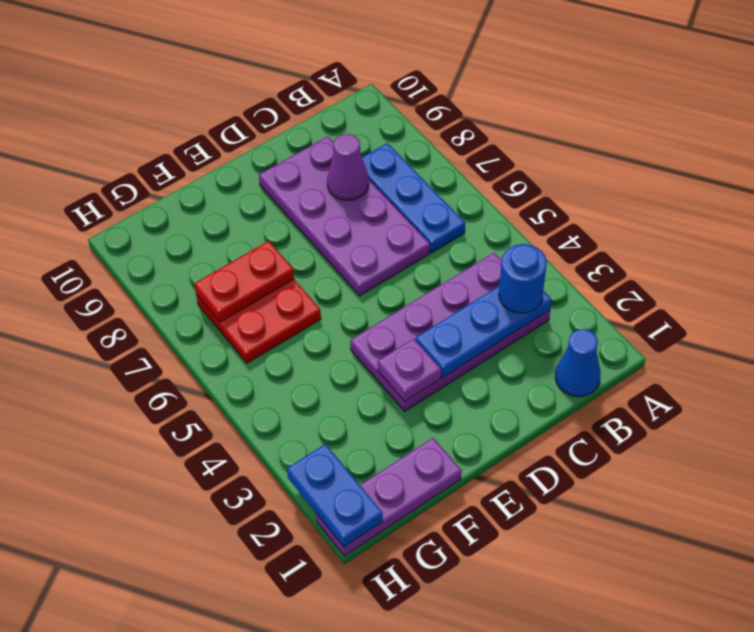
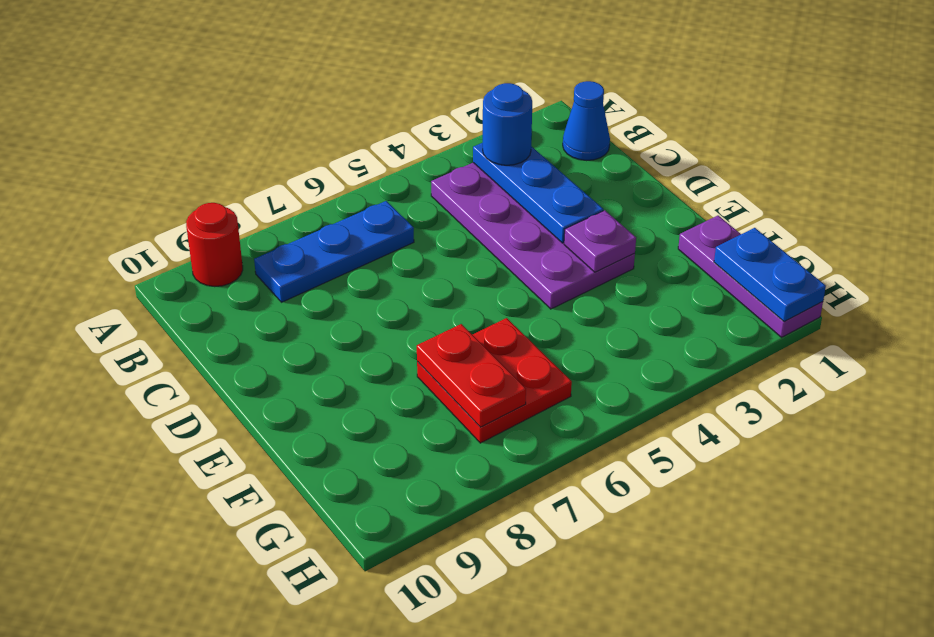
none -> red round brick A9 level 1
purple plate C6:D9 level 1 -> none
purple cone C8 level 2 -> none
blue plate H1:H2 level 2 -> blue plate G1:H1 level 2

